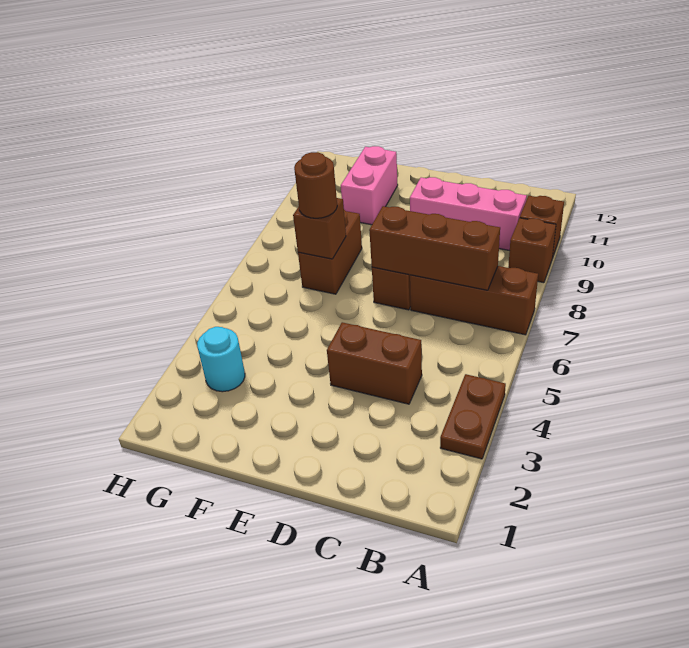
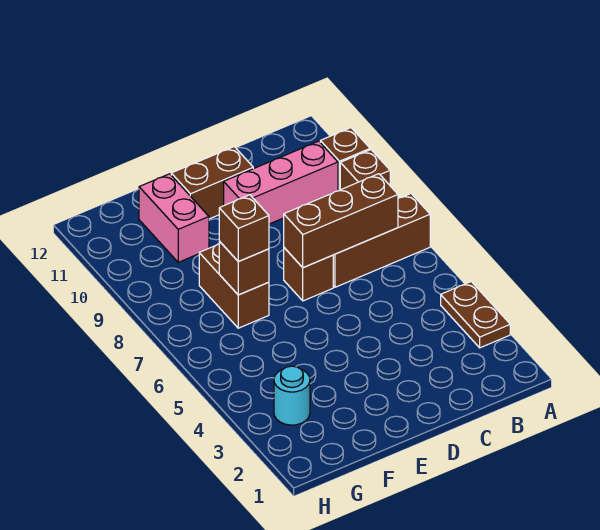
brown brick C4:D4 level 1 -> brown brick D11:E11 level 1
brown round brick F7 level 3 -> brown brick F7 level 3

